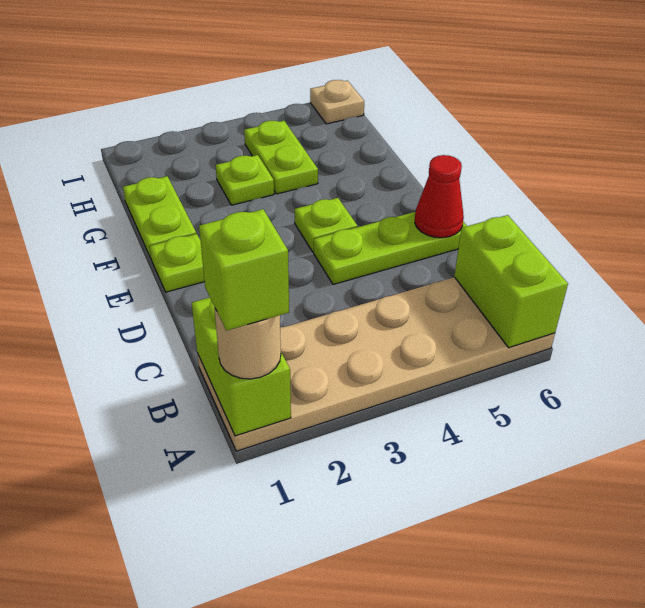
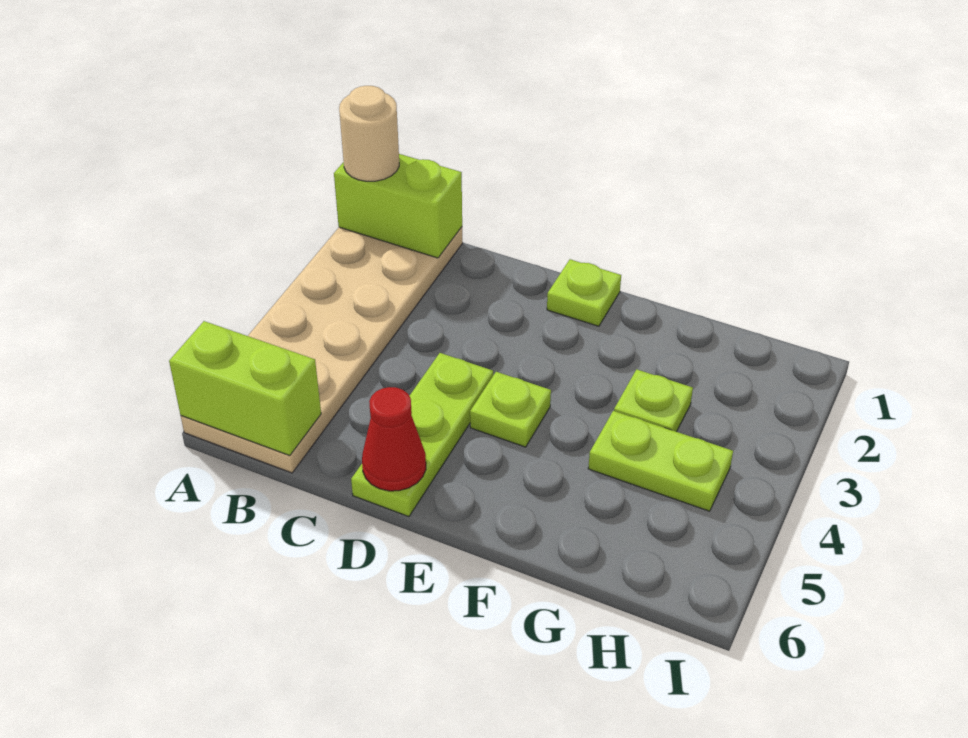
lime brick A1 level 4 -> none
lime plate F1:G1 level 1 -> none
tan plate I6 level 1 -> none

